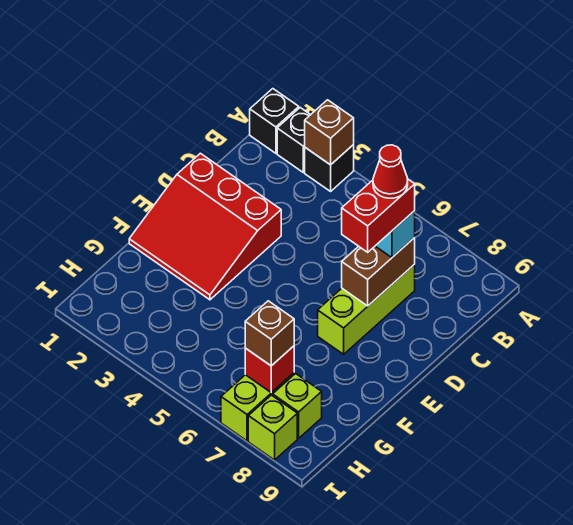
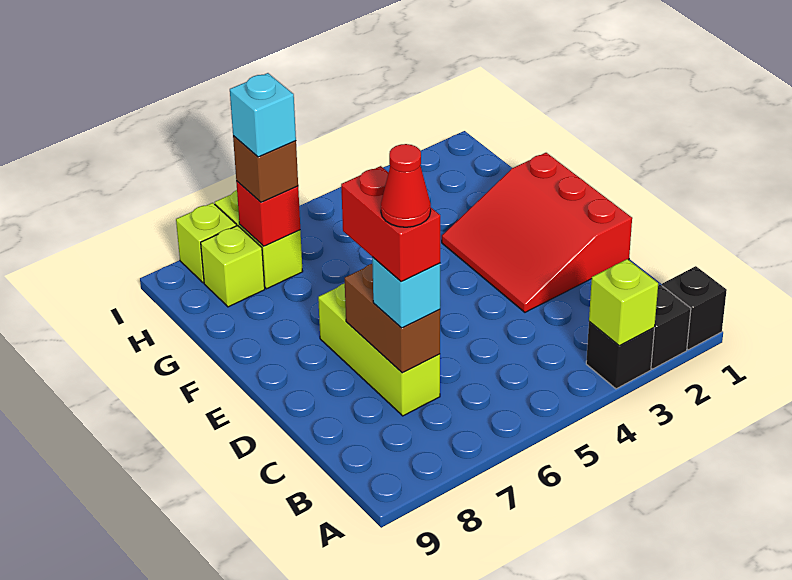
brown brick A3 level 2 -> lime brick A3 level 2
red slope D1:F3 level 1 top D -> red slope D1:F3 level 1 top 1
none -> cyan brick H7 level 4

